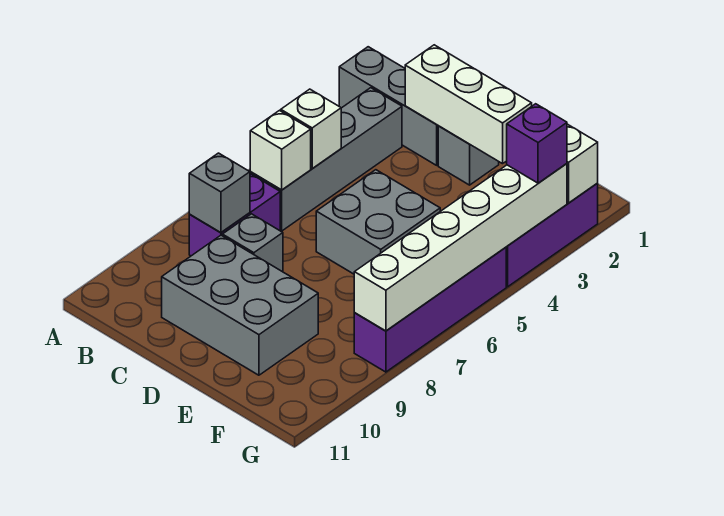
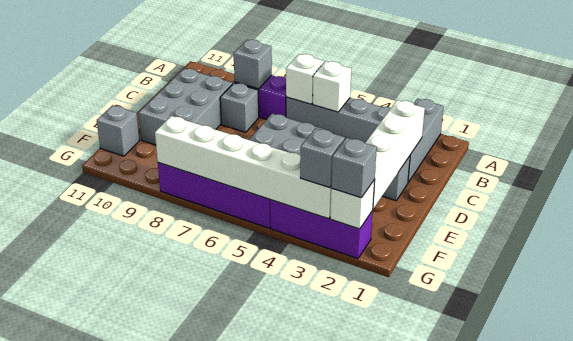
white brick C2:E2 level 2 -> white brick C2:F2 level 2
none -> grey brick F11 level 1
none -> grey brick G2 level 3
purple brick G3 level 3 -> grey brick G3 level 3

